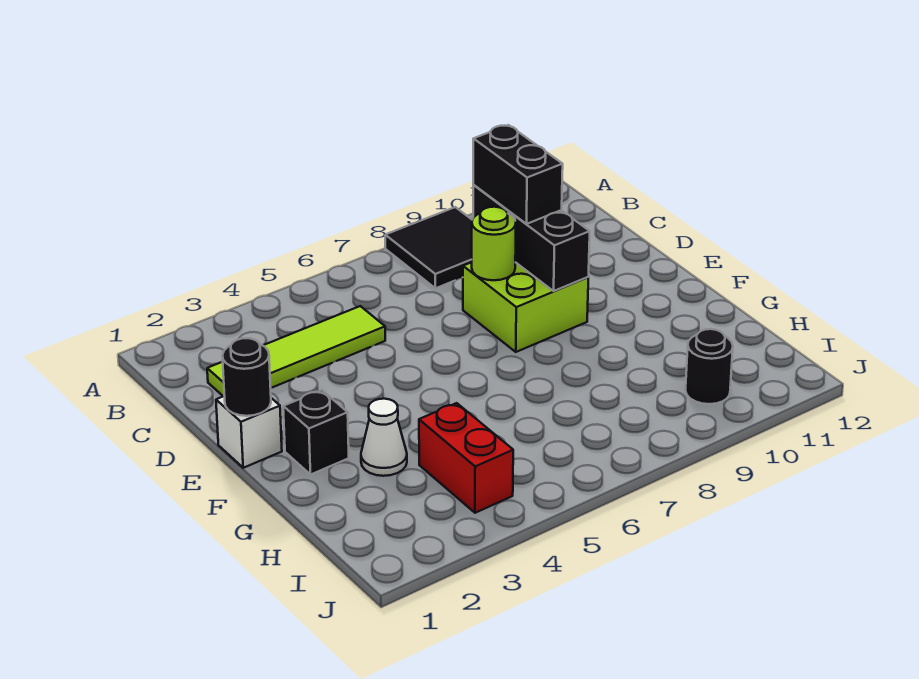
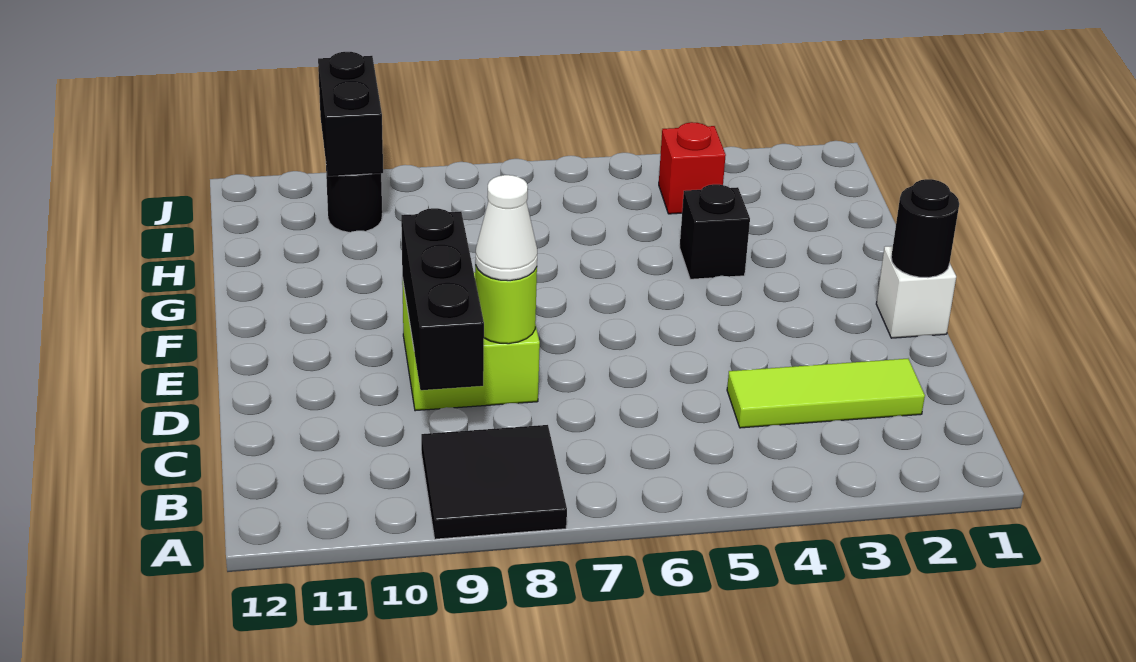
lime tile C2:C5 level 1 -> lime tile C2:C4 level 1
black brick C9:D9 level 3 -> black brick I10:J10 level 2
black brick F2 level 1 -> black brick G4 level 1
white cone G3 level 1 -> white cone D8 level 3
red brick H4:I4 level 1 -> red brick I4 level 1

